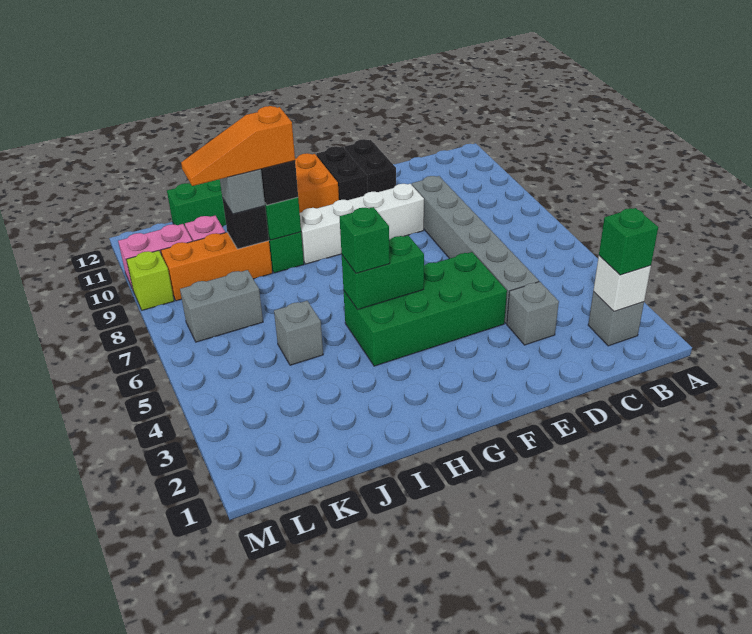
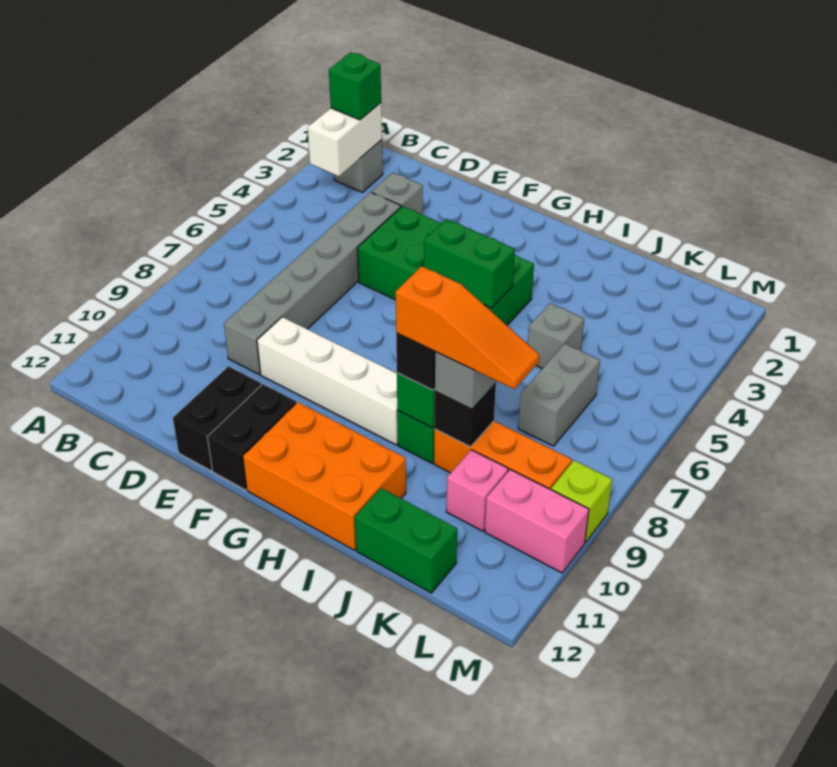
white brick B2 level 2 -> white brick B2:B3 level 2
green brick H5 level 3 -> none
grey brick K7:L7 level 1 -> grey brick K6:K7 level 1

